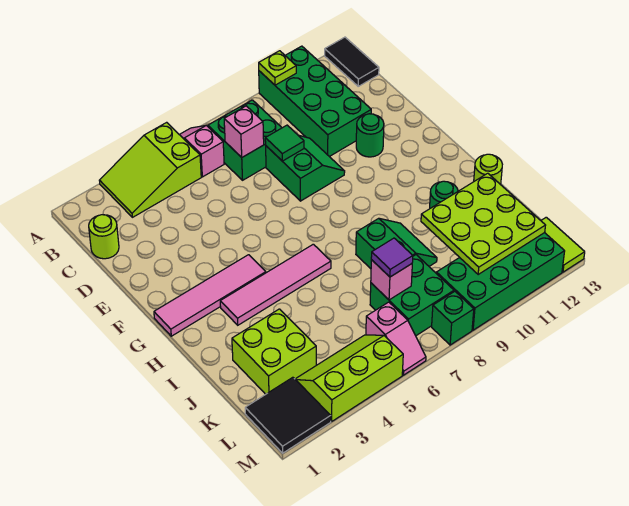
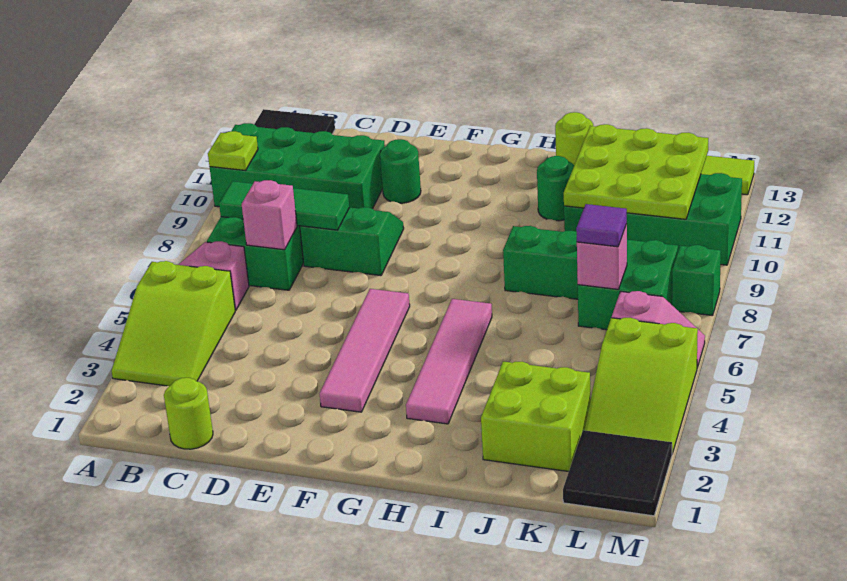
green tile D8 level 2 -> green tile B8:D8 level 2
pink tile G1:G4 level 1 -> pink tile F3:F6 level 1
lime slope L3:M5 level 1 top M -> lime slope L3:M5 level 1 top 5
green brick L9:M12 level 1 -> green brick J10:M11 level 1

